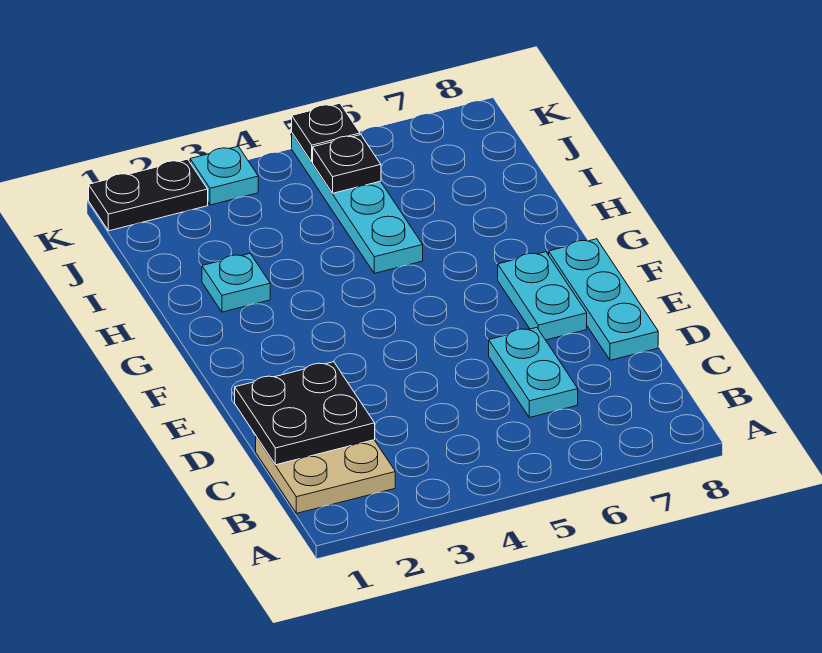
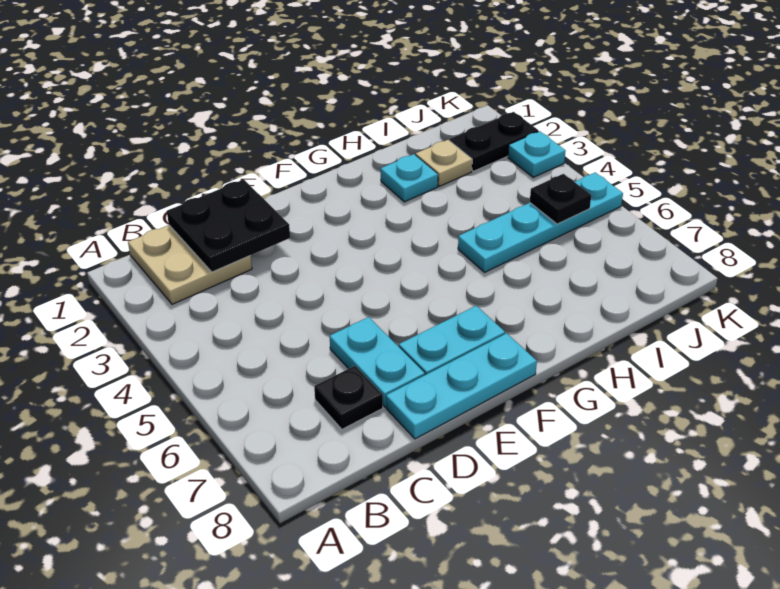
cyan plate C6:D6 level 1 -> cyan plate D6:D7 level 1
none -> tan plate I2 level 1
black plate K1:K2 level 1 -> black plate J2:K2 level 1
black plate K5 level 2 -> black plate C7 level 1

